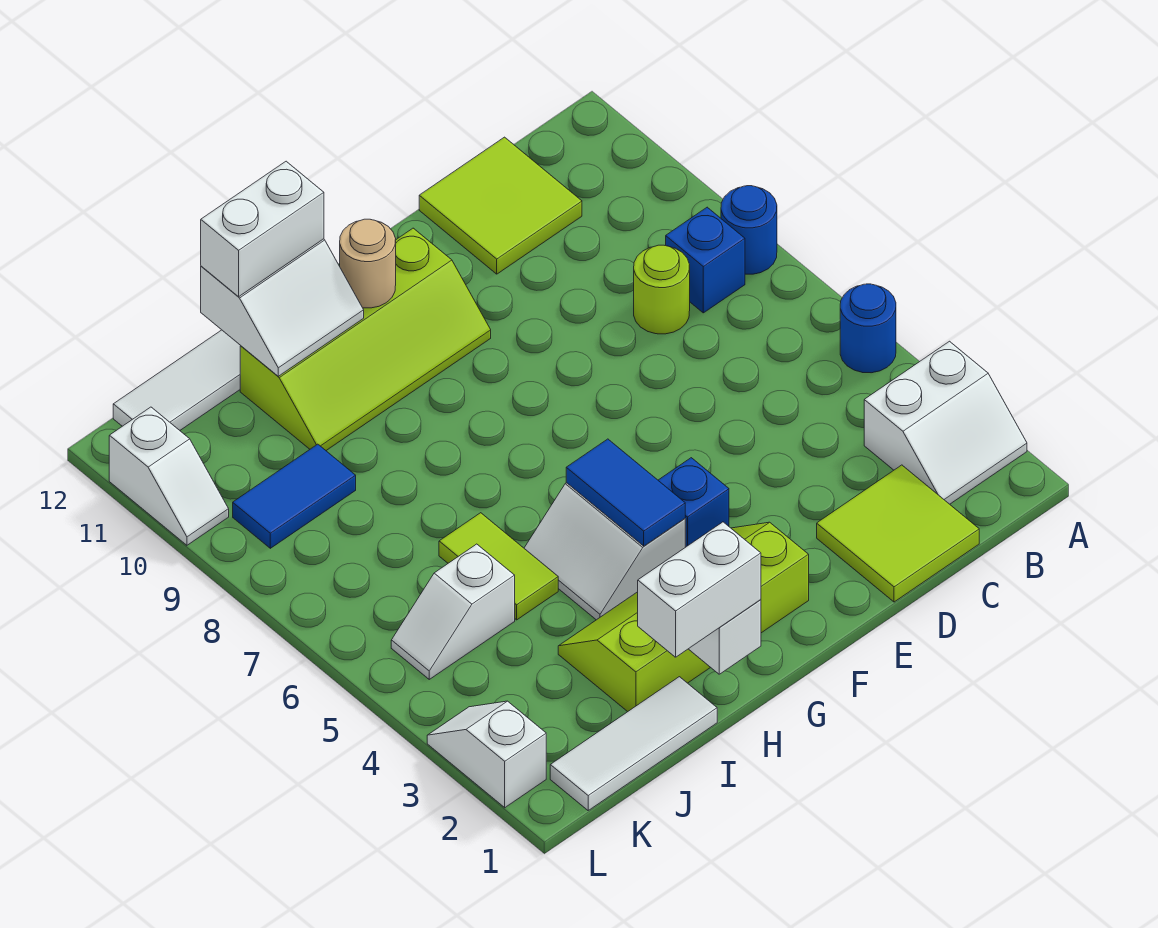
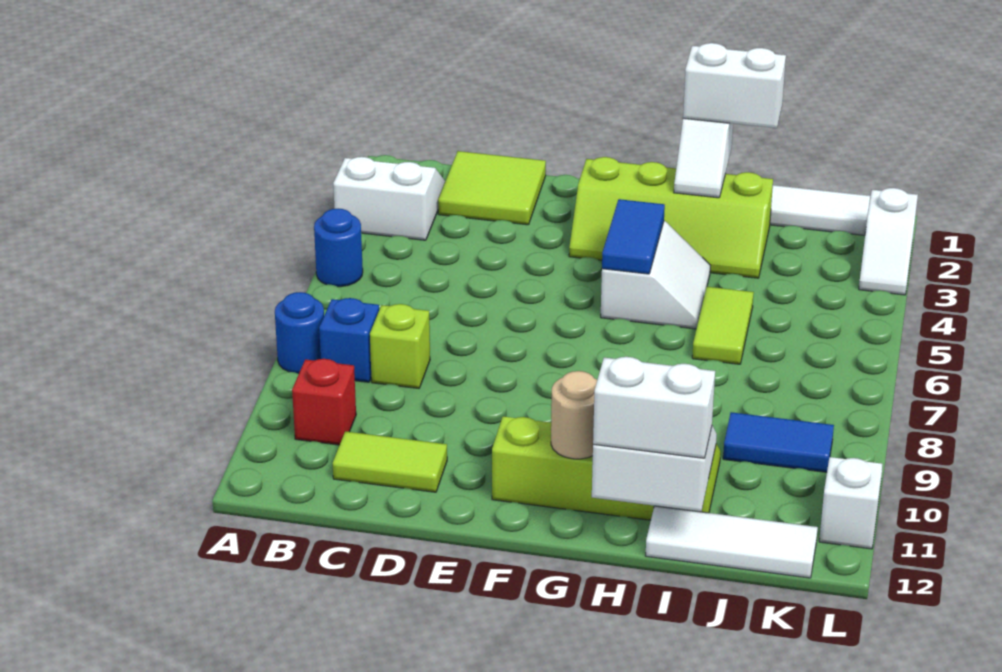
none -> red brick B10 level 1
lime round brick C8 level 1 -> lime brick C8 level 1
lime tile C11:D12 level 1 -> lime tile C11:D11 level 1
blue brick F4 level 1 -> none
white slope J5:K5 level 1 top J -> none

